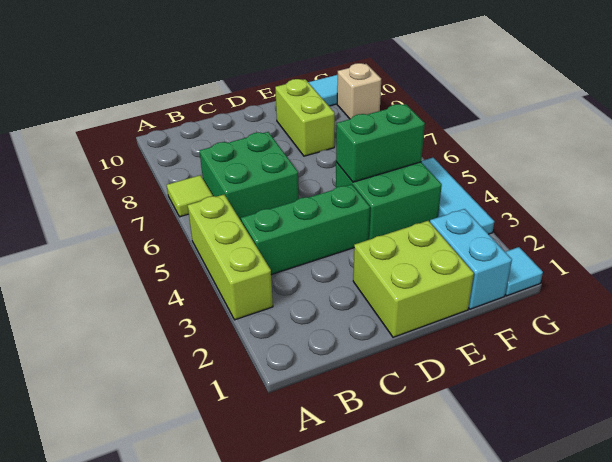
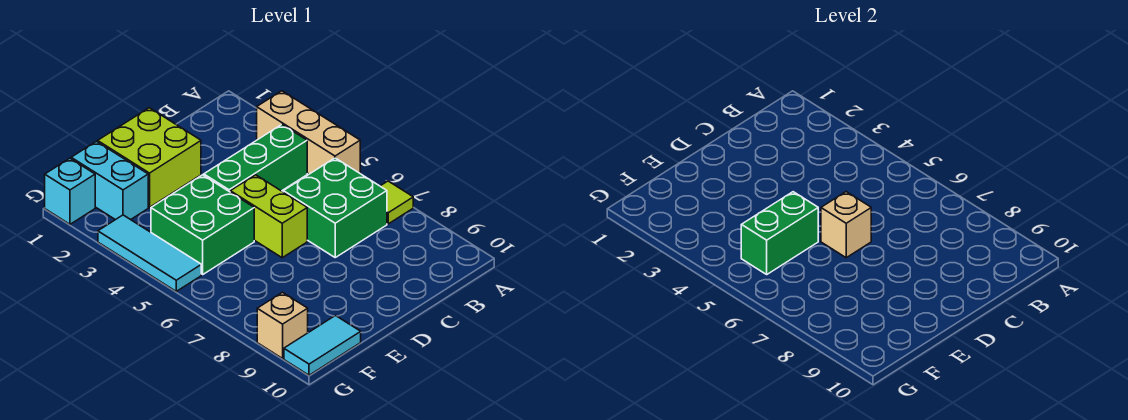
lime brick A3:A5 level 1 -> tan brick A3:A5 level 1
none -> tan brick D6 level 2
lime brick E8:E9 level 1 -> lime brick D5:D6 level 1
cyan tile G1 level 1 -> cyan brick G1 level 1

